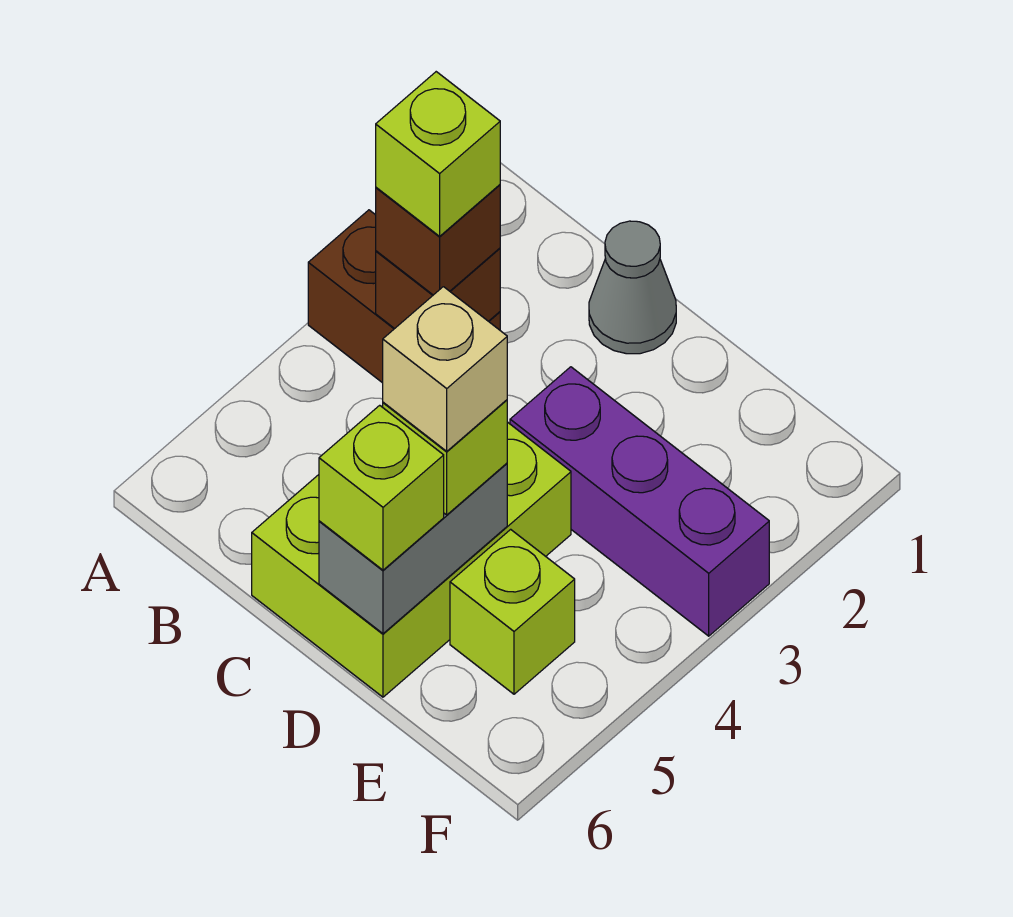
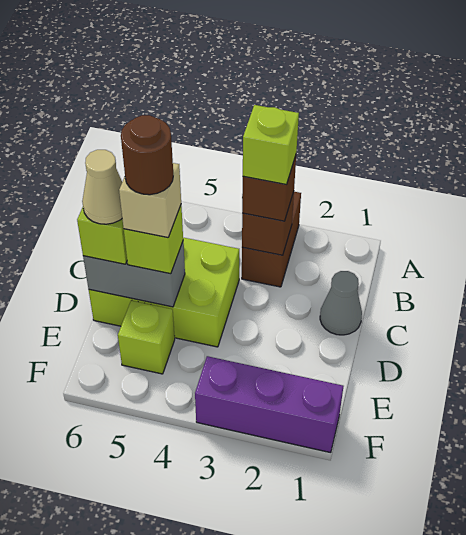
purple brick D3:F3 level 1 -> purple brick F1:F3 level 1
none -> brown round brick D5 level 5
none -> tan cone D6 level 4

